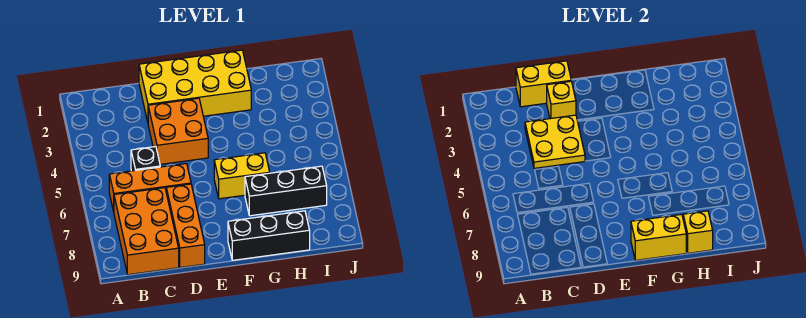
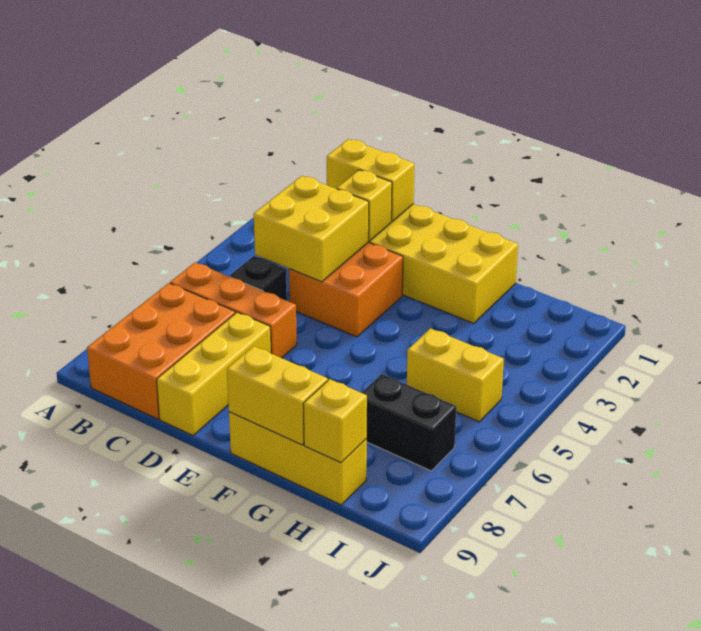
yellow plate C3:D4 level 2 -> yellow brick C3:D4 level 2
orange brick D7:D9 level 1 -> yellow brick D7:D9 level 1
yellow brick F6:G6 level 1 -> yellow brick H5:I5 level 1
black brick F9:H9 level 1 -> yellow brick F9:H9 level 1
black brick G7:I7 level 1 -> black brick H7:I7 level 1

